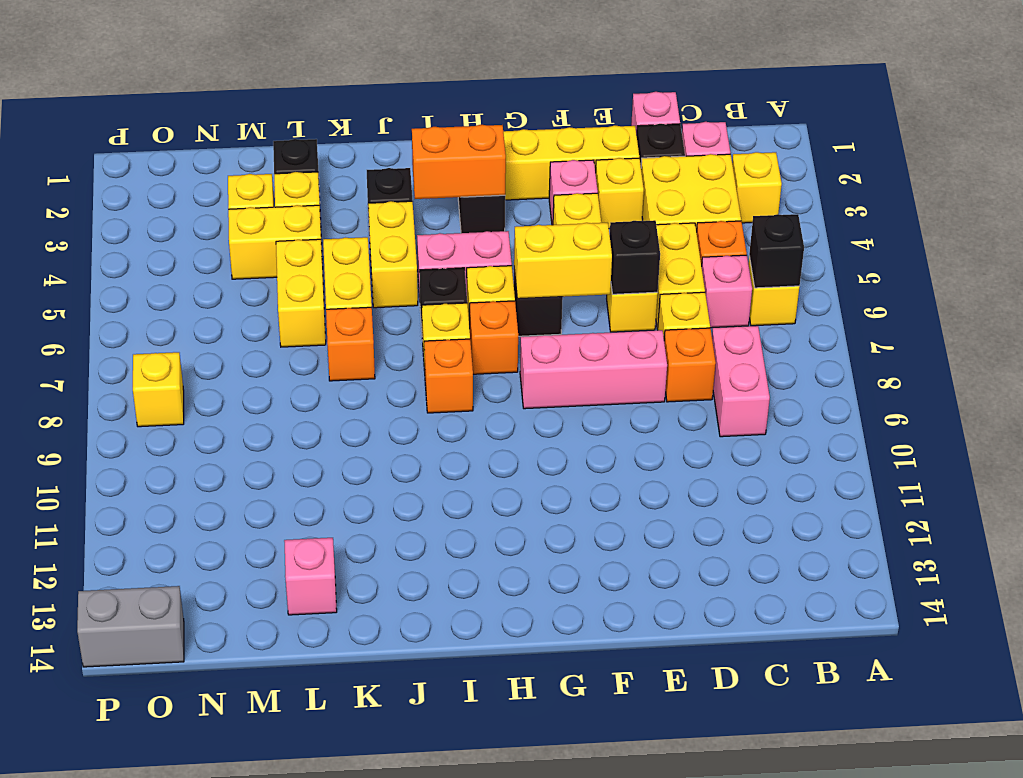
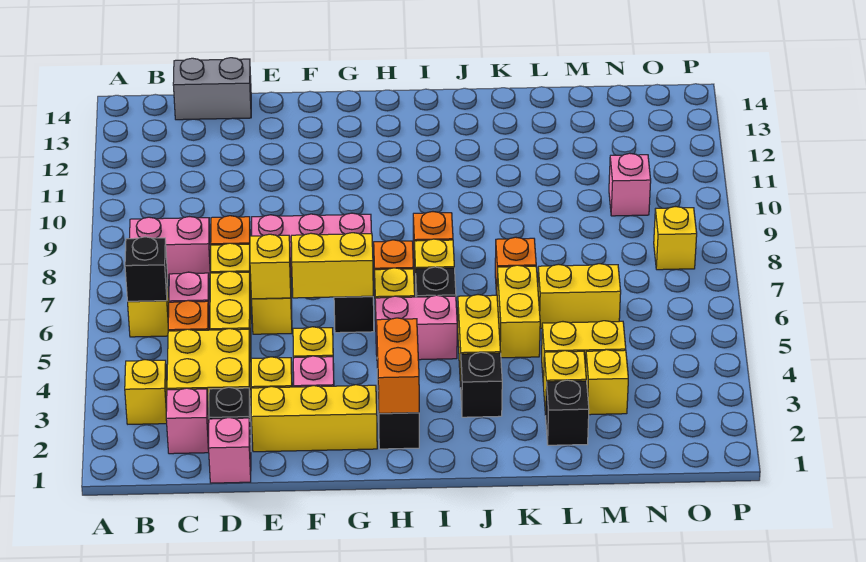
pink brick C8:C9 level 1 -> pink brick B8:C8 level 1
black brick E6 level 2 -> yellow brick E6 level 2
orange brick H3:I3 level 2 -> orange brick H2:H3 level 2
yellow brick L5:L6 level 1 -> yellow brick L6:M6 level 1
pink brick L13 level 1 -> pink brick N10 level 1
grey brick O14:P14 level 1 -> grey brick C14:D14 level 1

